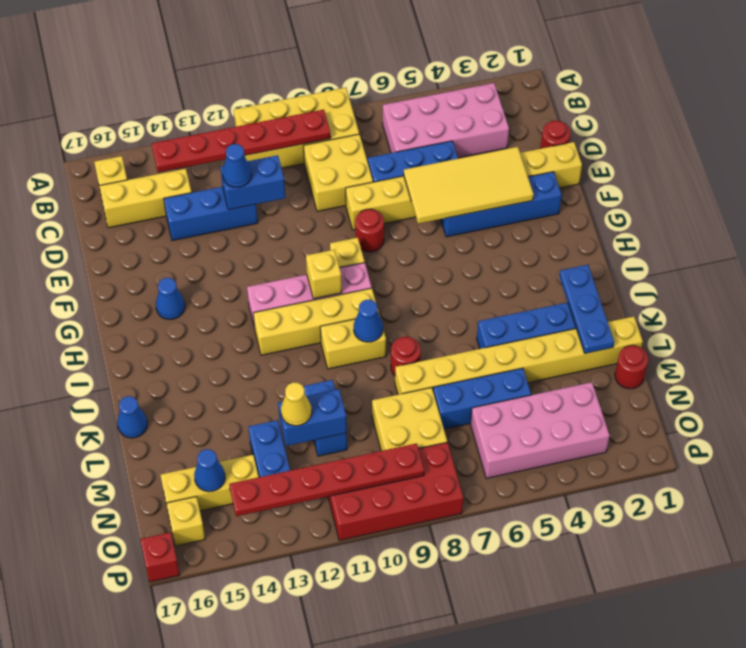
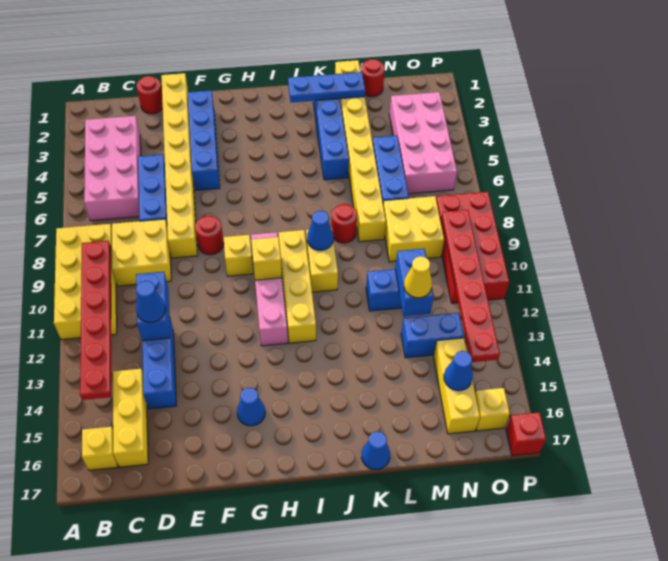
yellow tile E3:F6 level 2 -> none

